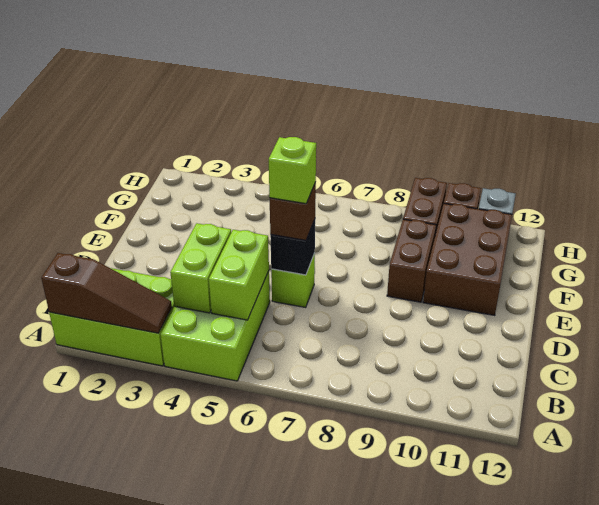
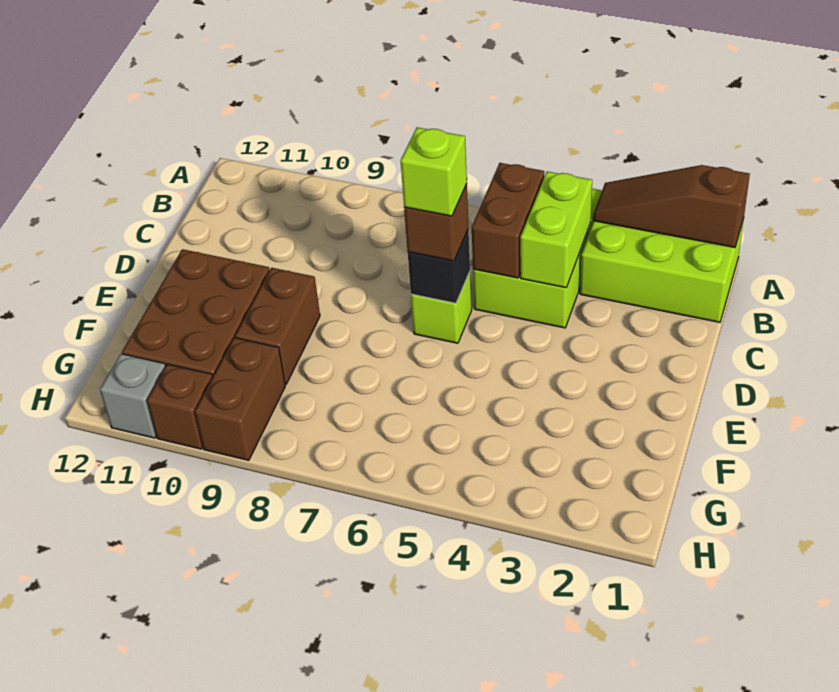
lime brick B5:C5 level 2 -> brown brick B5:C5 level 2

